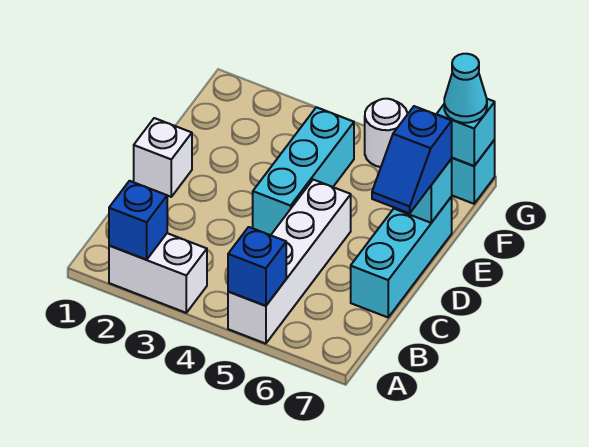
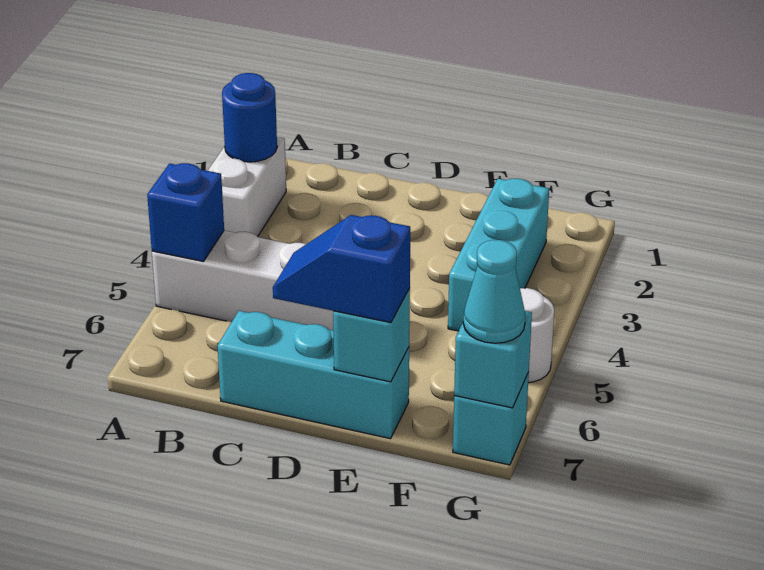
blue brick A2 level 2 -> blue round brick A2 level 2
white brick D1 level 1 -> none
cyan brick D4:F4 level 1 -> cyan brick F2:F4 level 1

